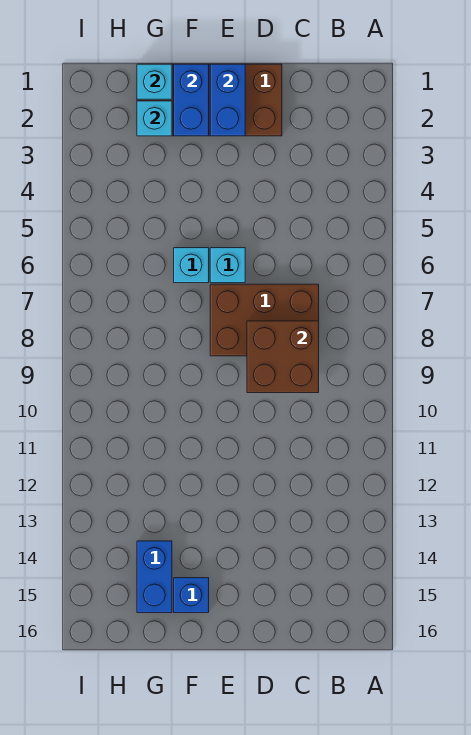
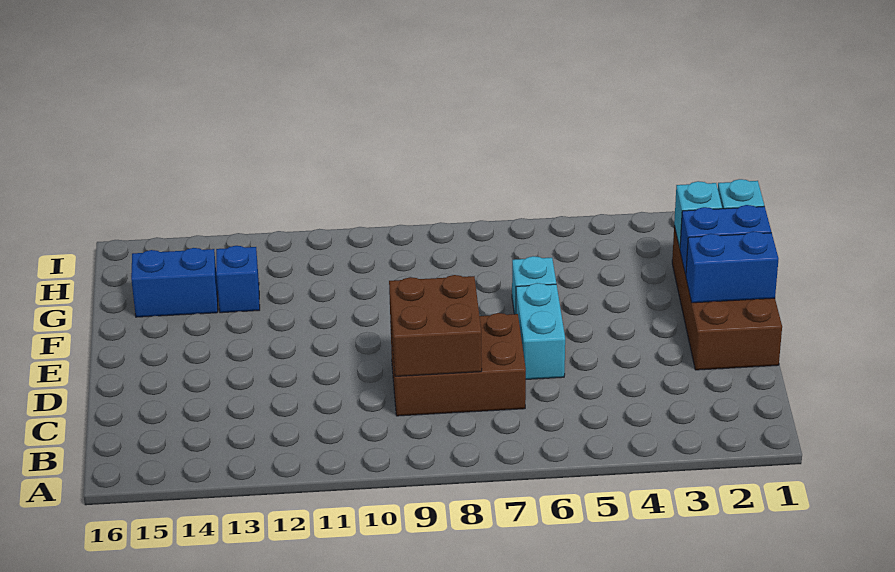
brown brick C7:E8 level 1 -> brown brick C7:D9 level 1
cyan brick E6 level 1 -> cyan brick D6:E6 level 1
blue brick F15 level 1 -> blue brick G13 level 1

